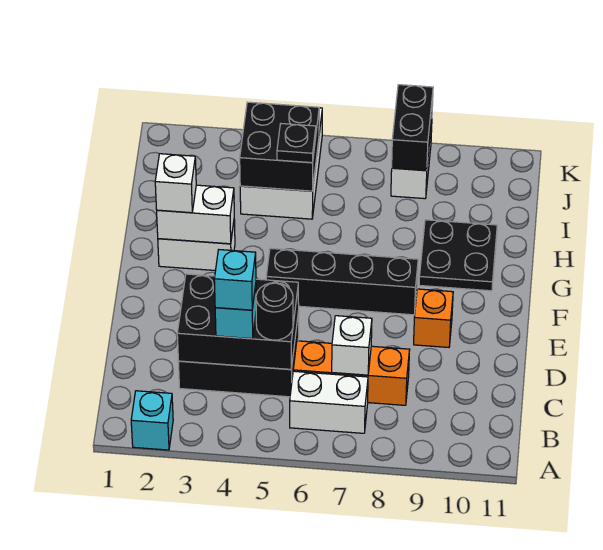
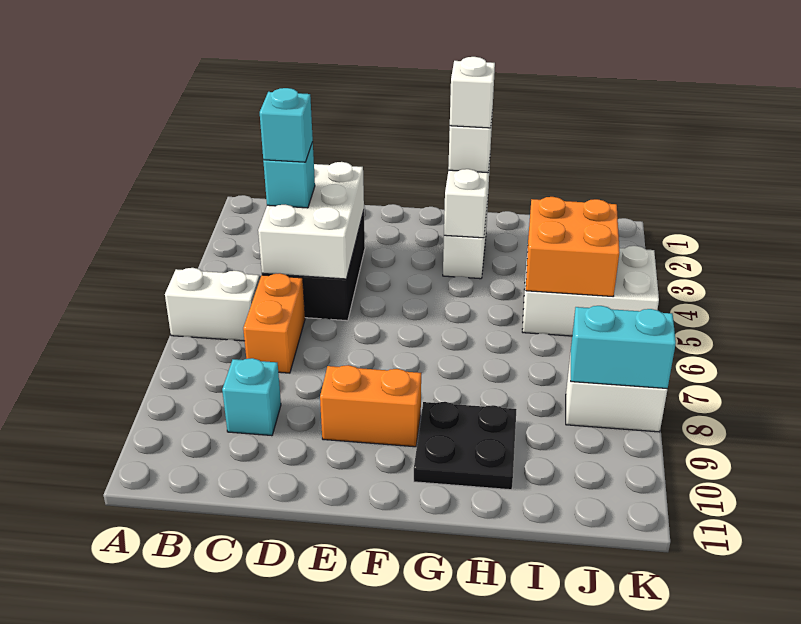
cyan brick A2 level 1 -> cyan brick C9 level 1
white brick B6:B7 level 1 -> white brick A6:B6 level 1
black brick C3:D5 level 2 -> white brick C3:D5 level 2
black round brick C5 level 3 -> none
orange brick C6:C8 level 1 -> orange brick C6:C7 level 1
white brick C7 level 2 -> white brick G2 level 4
orange brick E9 level 1 -> orange brick E9:F9 level 1
black brick F5:F8 level 1 -> none
black brick I4:J5 level 2 -> orange brick I4:J5 level 2
black plate I5 level 3 -> none
black brick J8:K8 level 2 -> cyan brick J8:K8 level 2

